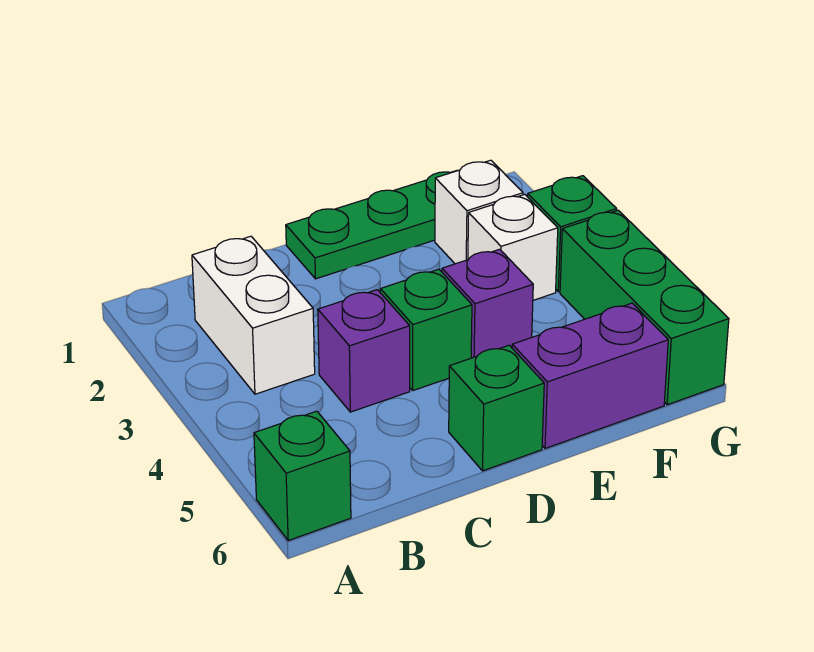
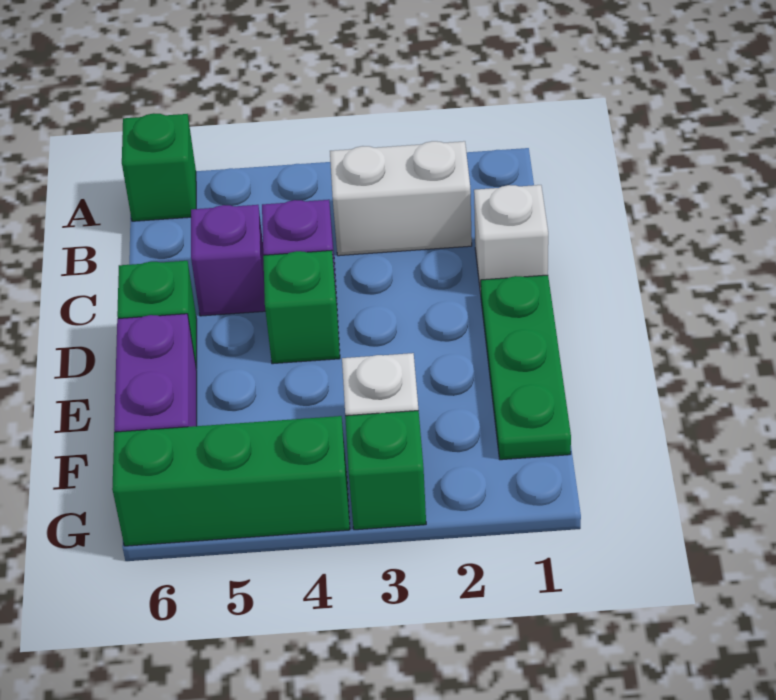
purple brick E4 level 1 -> purple brick C5 level 1
white brick F2 level 1 -> white brick C1 level 1

